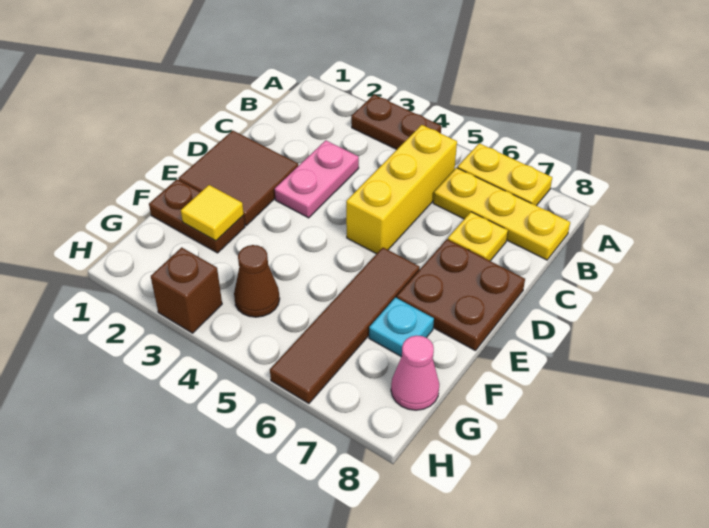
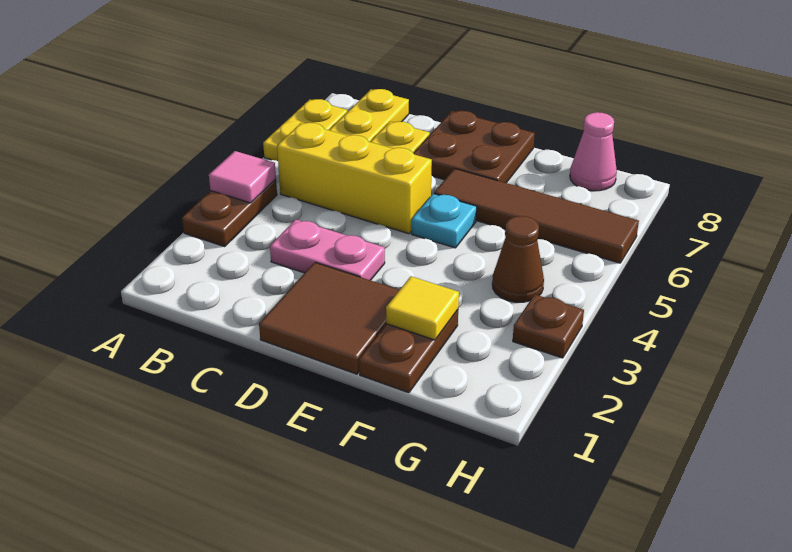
none -> pink tile A4 level 2
cyan plate F7 level 1 -> cyan plate E5 level 1
brown brick H3 level 1 -> brown plate H3 level 1

